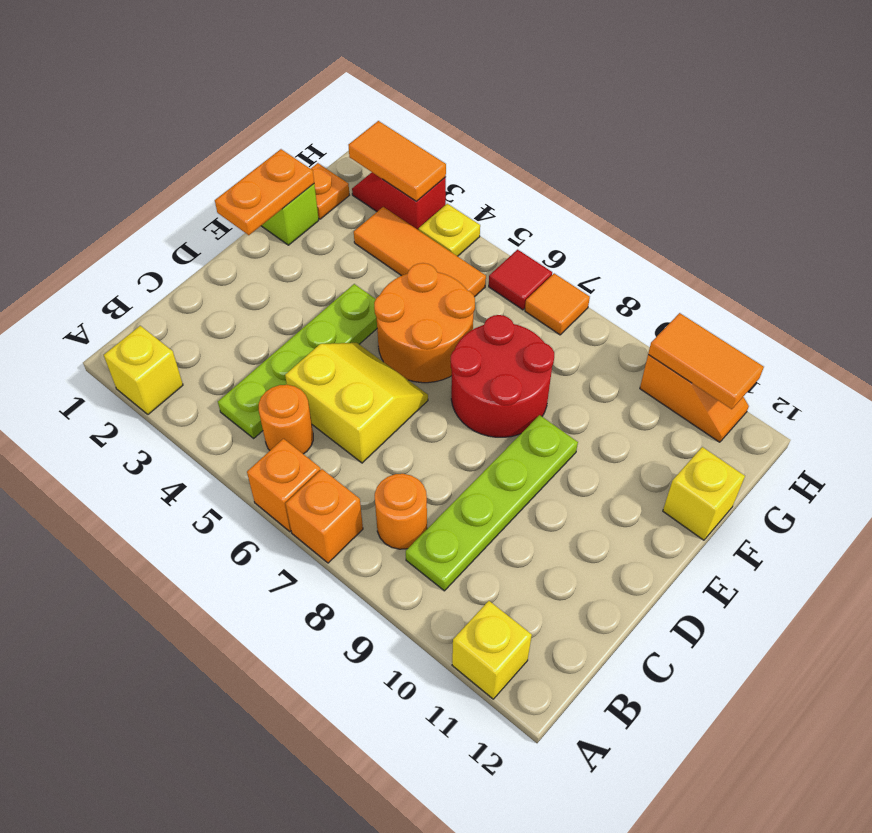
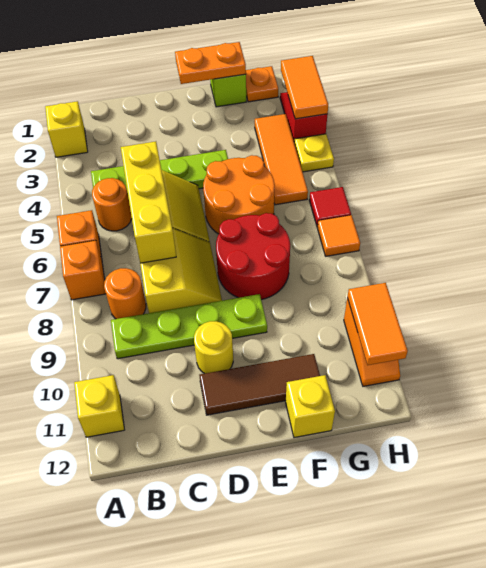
none -> yellow brick C5:C7 level 2
none -> yellow slope C7:D8 level 1 top C
none -> yellow round brick D10 level 1
none -> brown tile D11:F11 level 1

